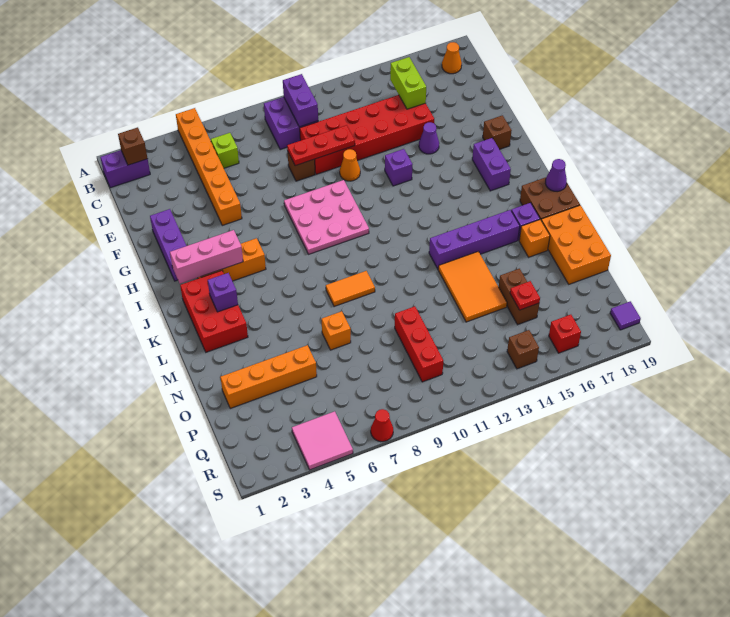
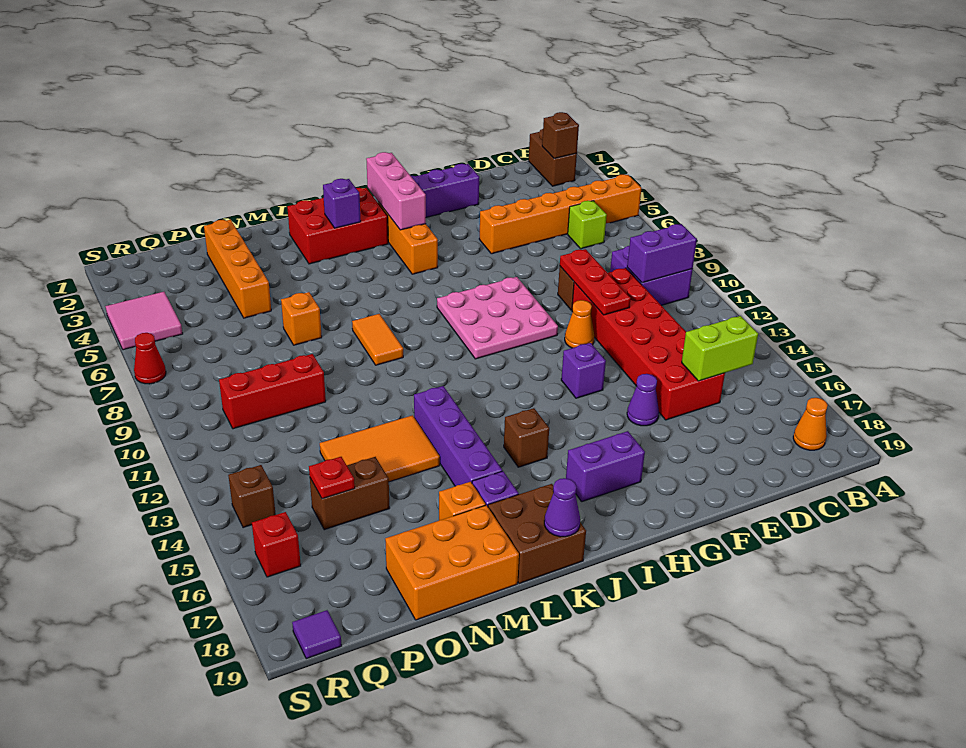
purple brick B1:B2 level 1 -> brown brick B1:B2 level 1
brown brick G18 level 1 -> brown brick J15 level 1

